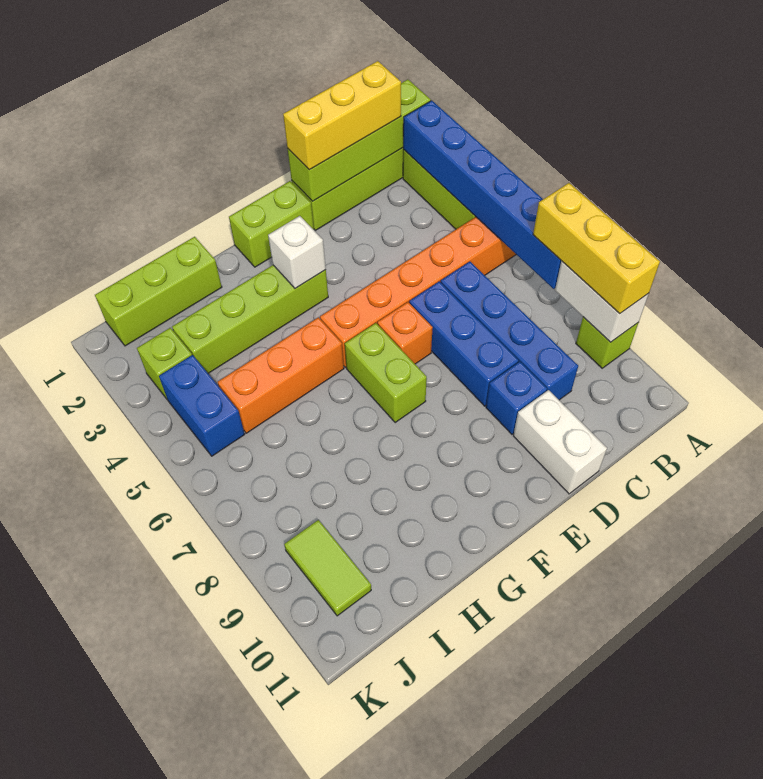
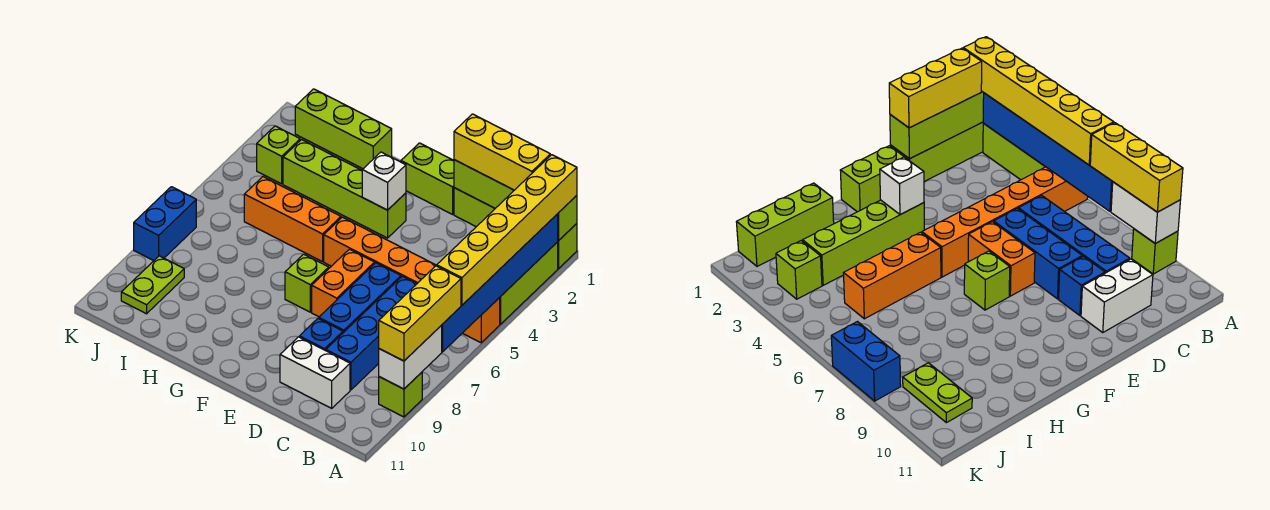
none -> yellow brick A1:A6 level 3
white brick D10:D11 level 1 -> white brick C10:D10 level 1
orange brick E6 level 1 -> orange brick E6:E7 level 1
lime brick F6:F7 level 1 -> lime brick F7 level 1
blue brick J4:J5 level 1 -> blue brick K7:K8 level 1
lime tile J9:J10 level 1 -> lime plate J9:J10 level 1

